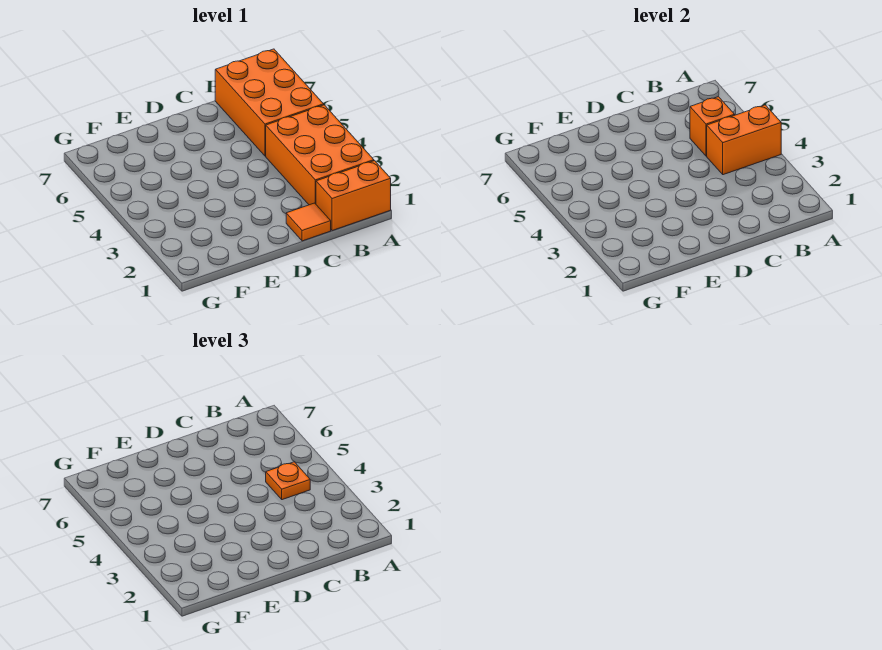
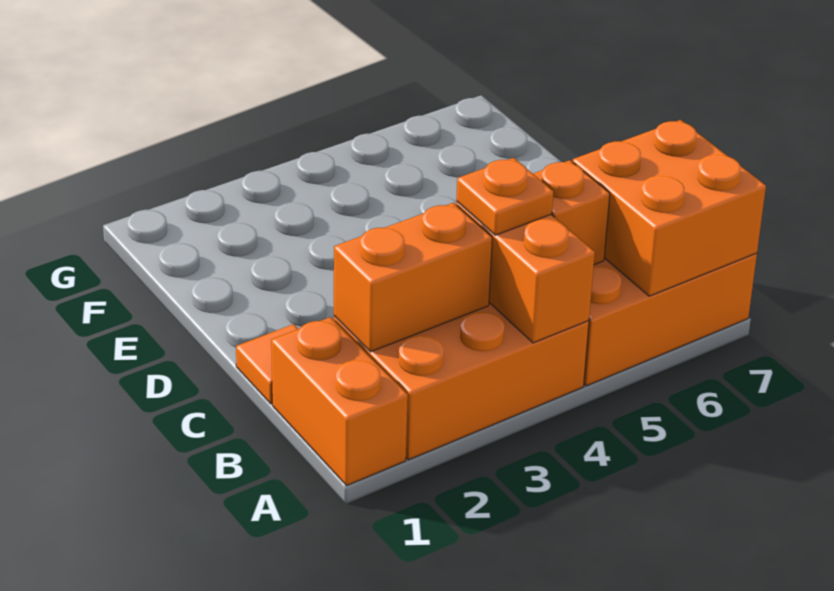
none -> orange brick A6:B7 level 2
none -> orange brick B2:B3 level 2

